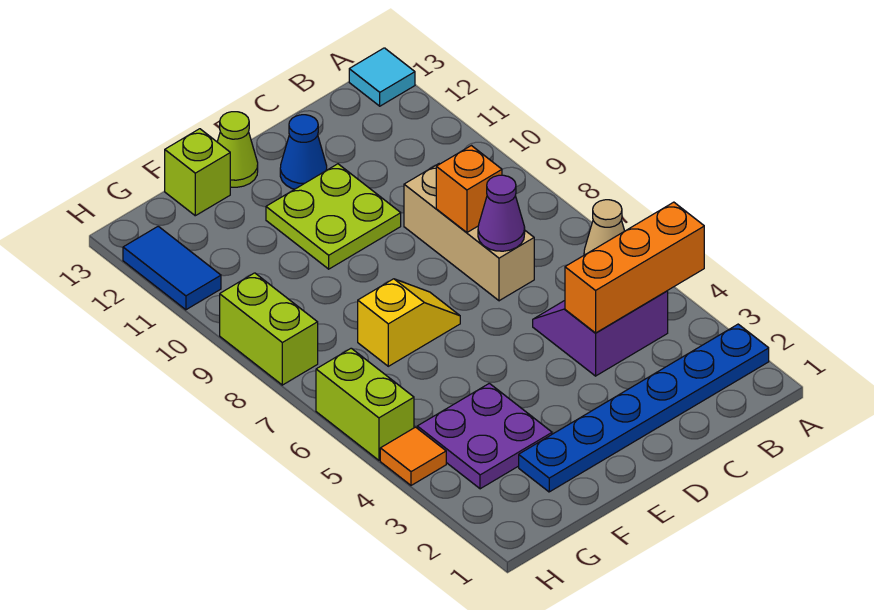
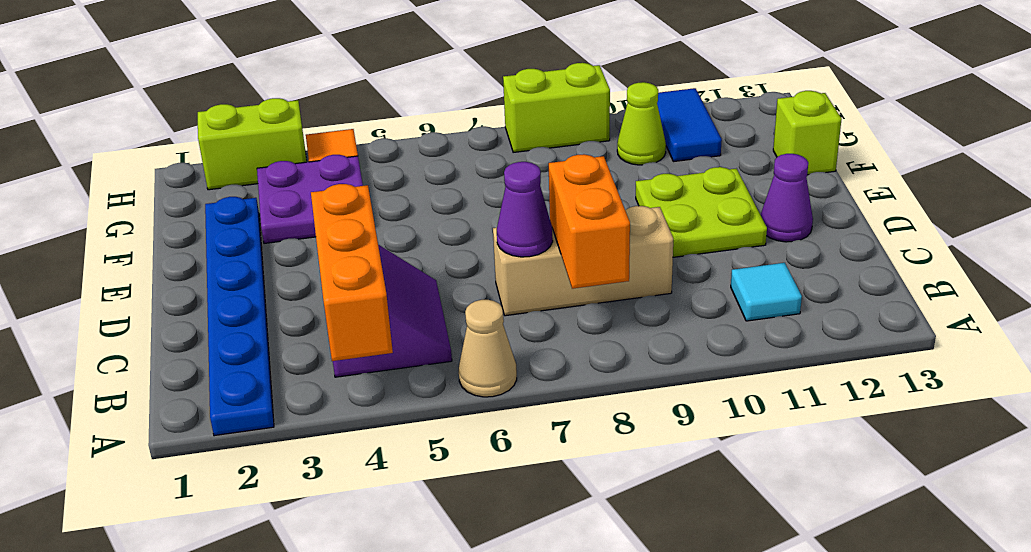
cyan tile A13 level 1 -> cyan tile B11 level 1
orange brick C8 level 2 -> orange brick B8:C8 level 2
blue cone D12 level 1 -> purple cone D12 level 1
yellow slope E7:F7 level 1 top F -> none
lime cone E13 level 1 -> lime cone G10 level 1
lime brick H5:H6 level 1 -> lime brick H2:H3 level 1
blue tile H11:H12 level 1 -> blue tile G11:H11 level 1

